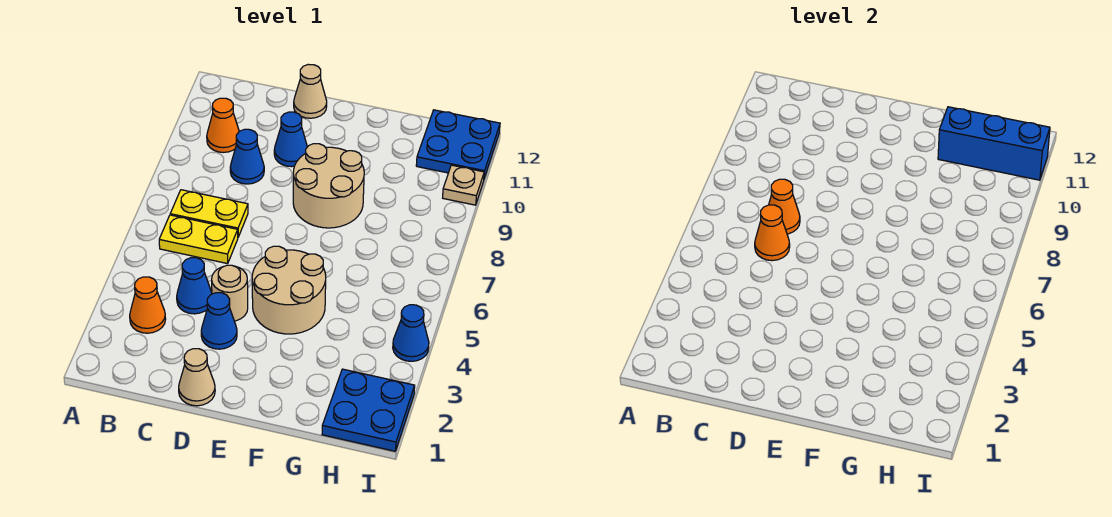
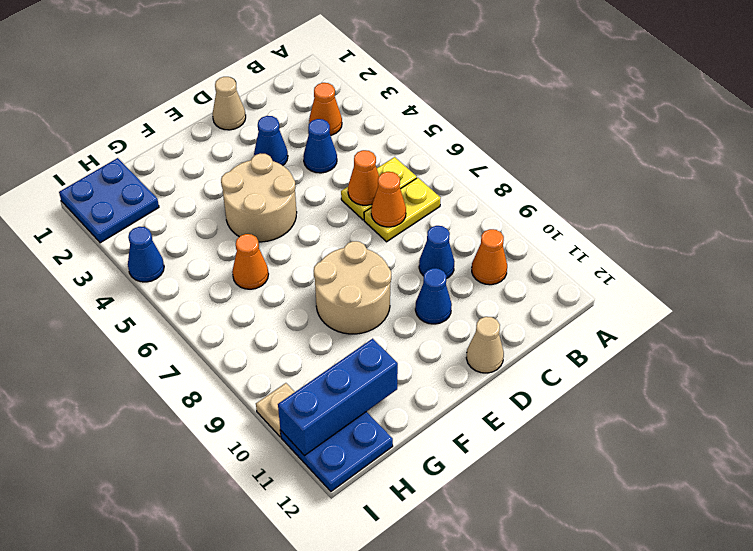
tan round brick D4 level 1 -> none
none -> orange cone G6 level 1

